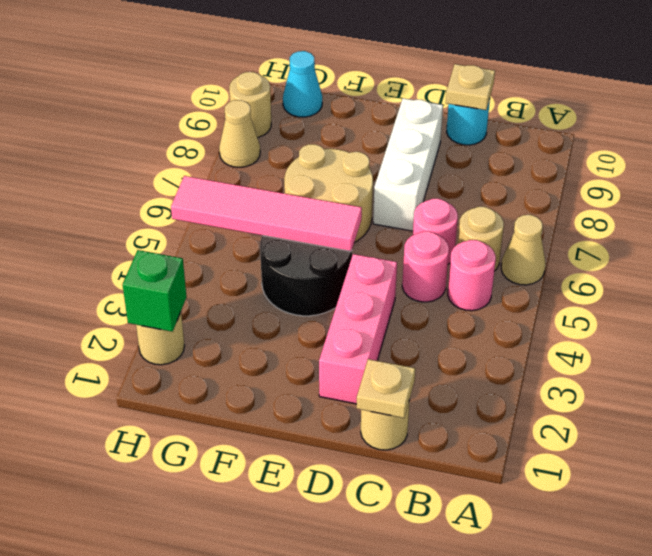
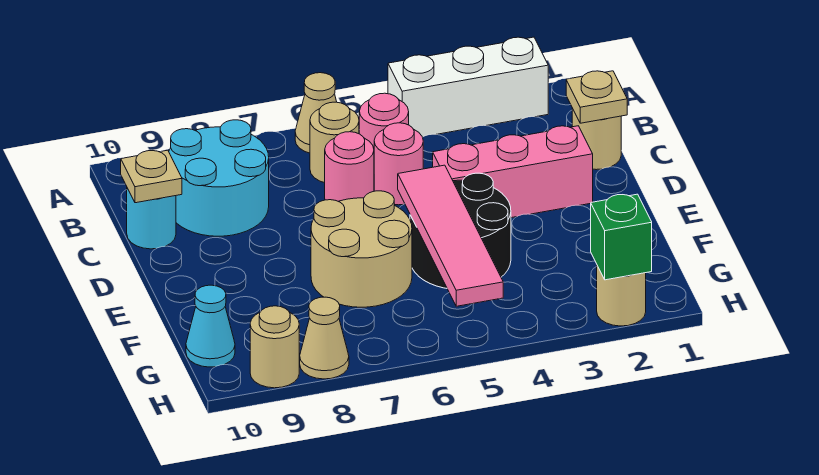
none -> cyan round brick B8:C9 level 1
white brick D7:D9 level 1 -> white brick A2:A4 level 1

